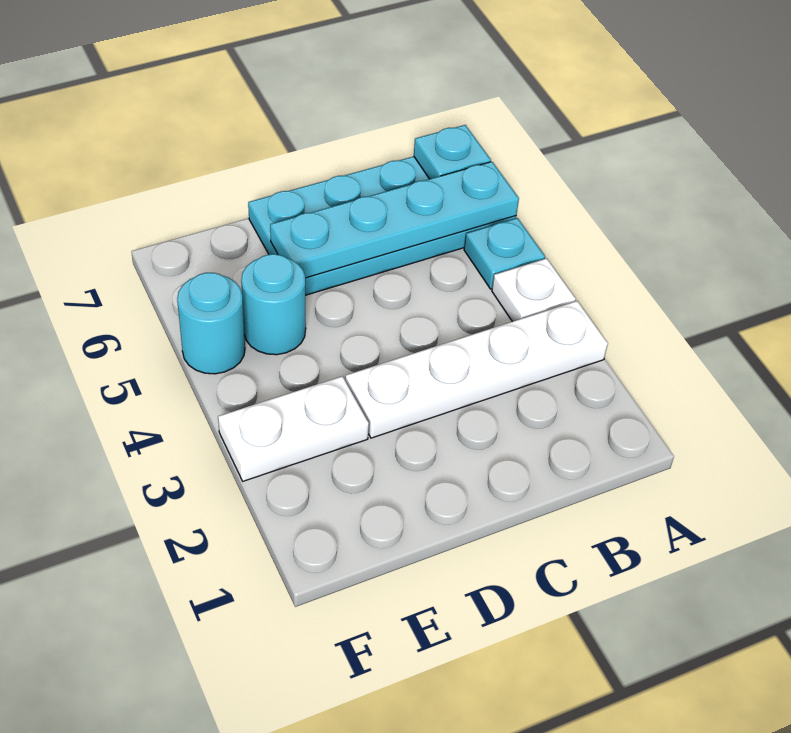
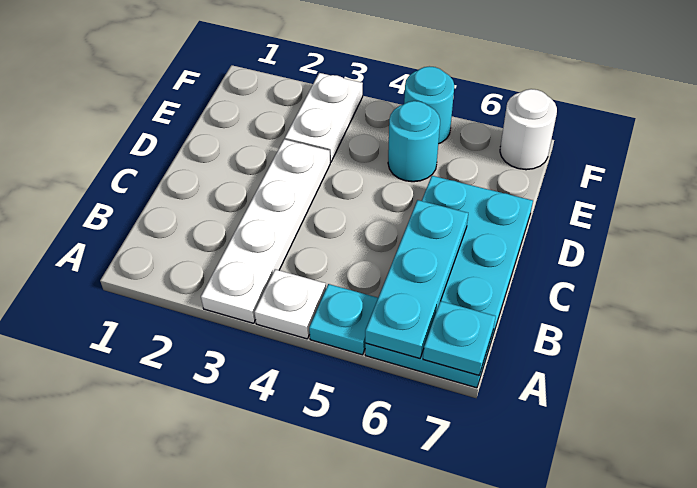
cyan plate A6:D6 level 2 -> cyan plate A6:C6 level 2
none -> white round brick F7 level 1

